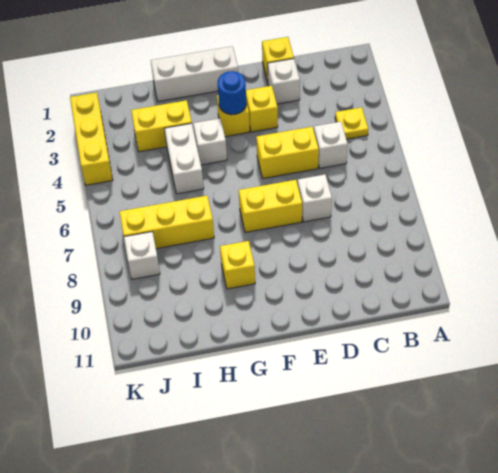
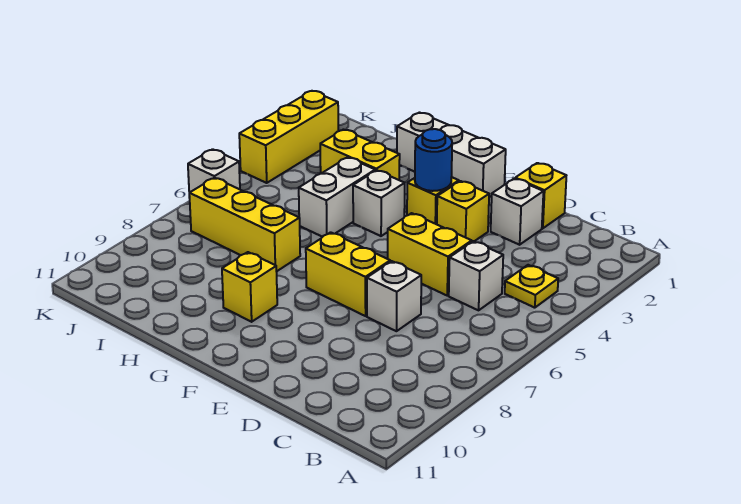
white brick J8 level 1 -> white brick K6 level 1

